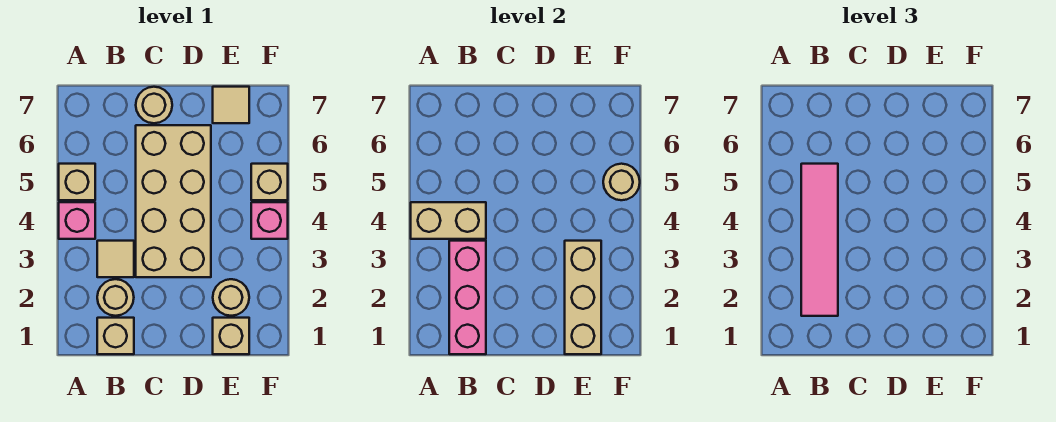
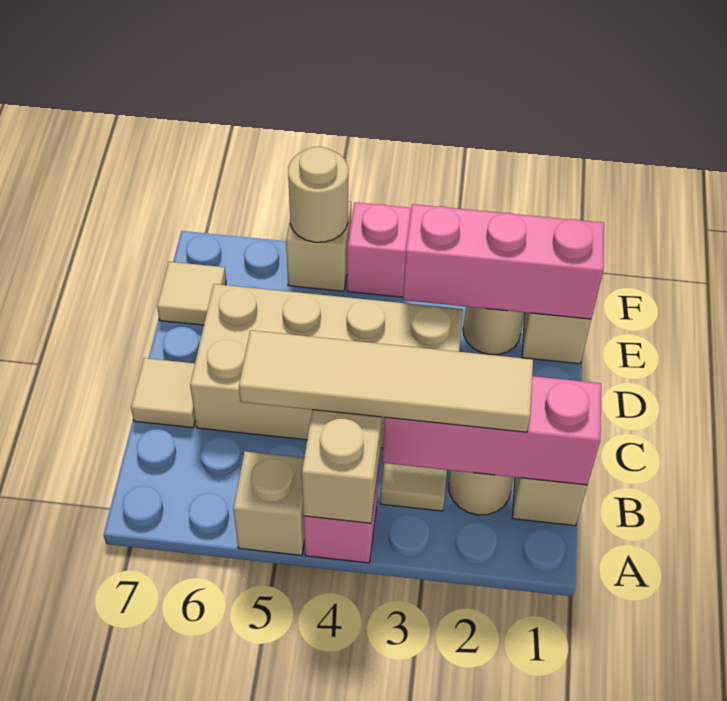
pink tile B2:B5 level 3 -> tan tile B2:B5 level 3
tan round brick C7 level 1 -> tan tile C7 level 1
tan brick E1:E3 level 2 -> pink brick E1:E3 level 2

